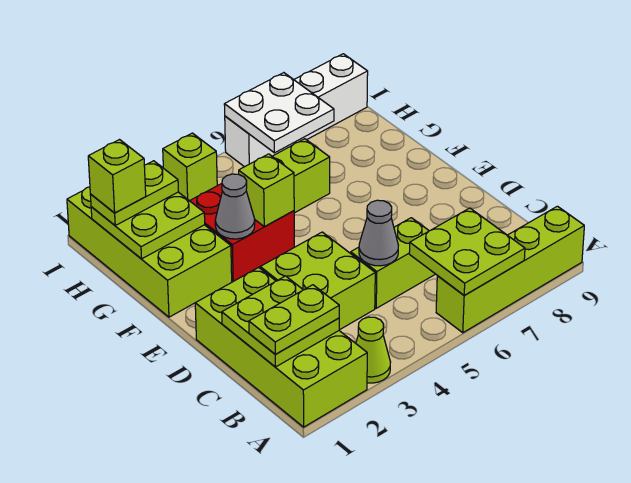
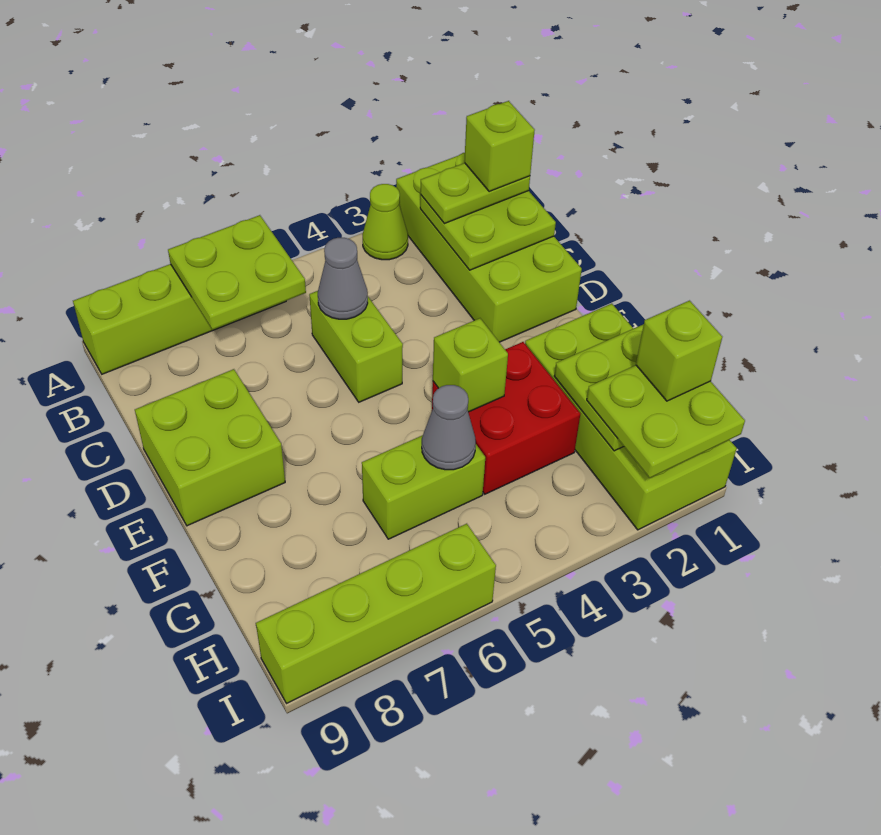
lime brick C3:D4 level 1 -> lime brick D8:E9 level 1
lime brick C5:C6 level 1 -> lime brick C5:D5 level 1
grey cone F3 level 2 -> grey cone G5 level 2
lime plate H1:H2 level 3 -> lime plate H1:I2 level 3
white plate H6:I7 level 2 -> none
lime brick I4 level 1 -> lime brick B1 level 4
white brick I6:I9 level 1 -> lime brick I6:I9 level 1

